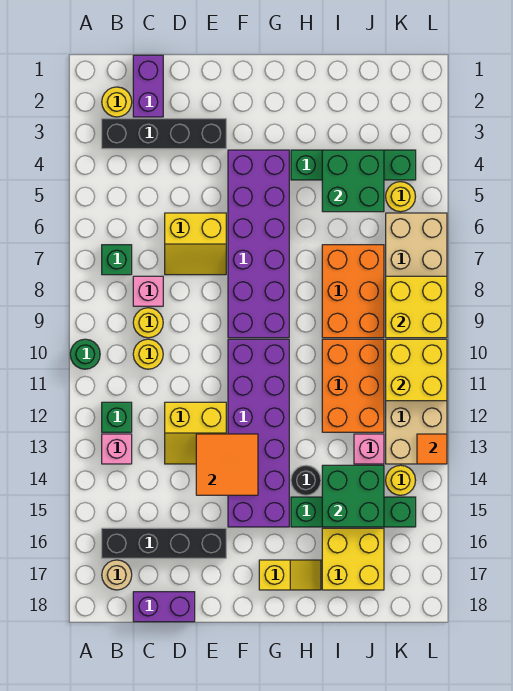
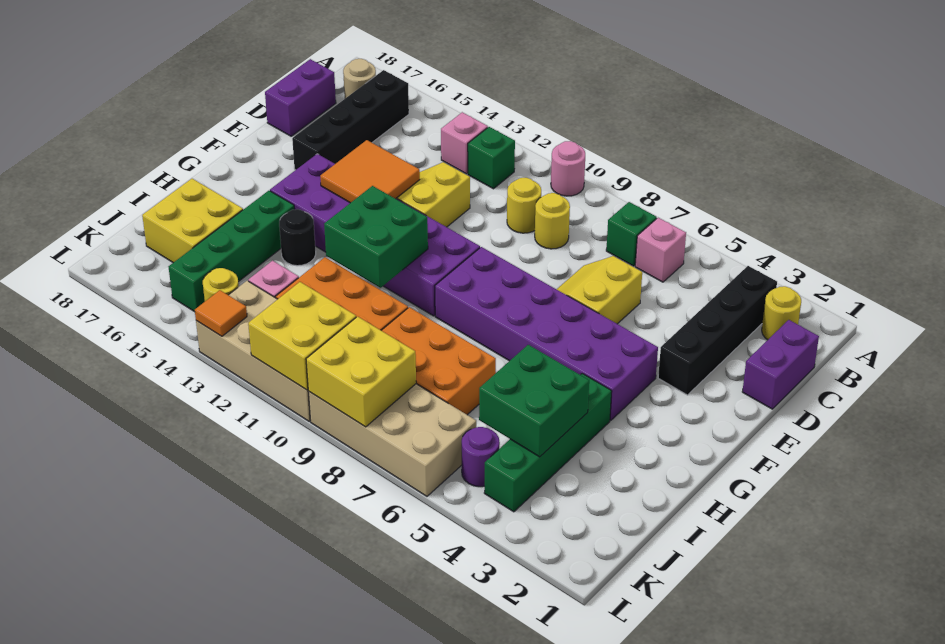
green round brick A10 level 1 -> pink round brick A10 level 1
purple brick C1:C2 level 1 -> purple brick C1:D1 level 1
pink brick C8 level 1 -> pink brick B6 level 1
yellow slope G17:H17 level 1 top G -> none
green brick I14:J15 level 2 -> green brick G11:H12 level 2
yellow round brick K5 level 1 -> purple round brick K5 level 1

